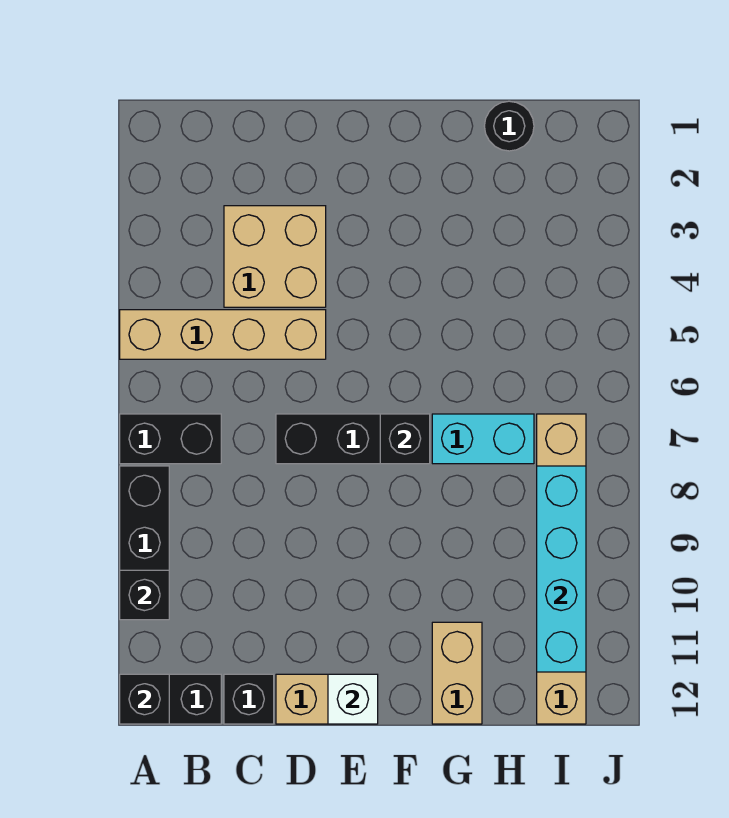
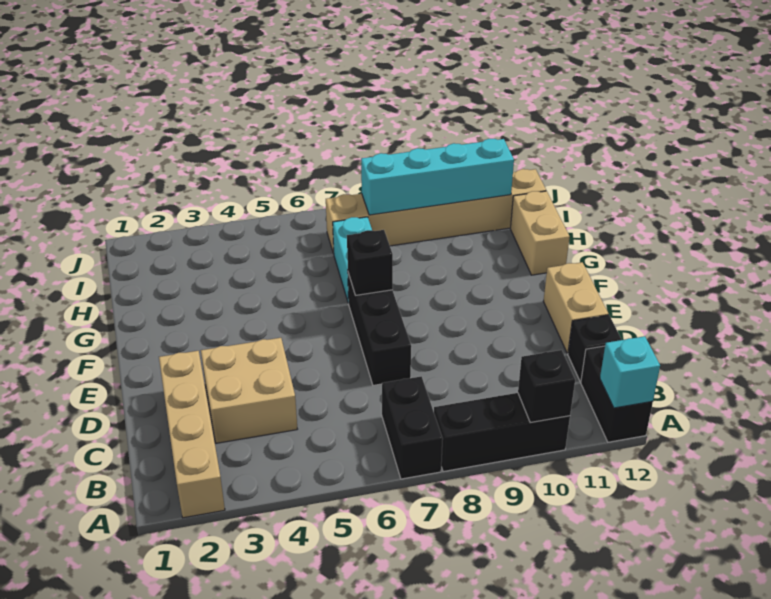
tan brick A5:D5 level 1 -> tan brick A2:D2 level 1
black brick A12 level 2 -> cyan brick A12 level 2
white brick E12 level 2 -> none
tan brick G11:G12 level 1 -> tan brick G12:H12 level 1
black round brick H1 level 1 -> none

